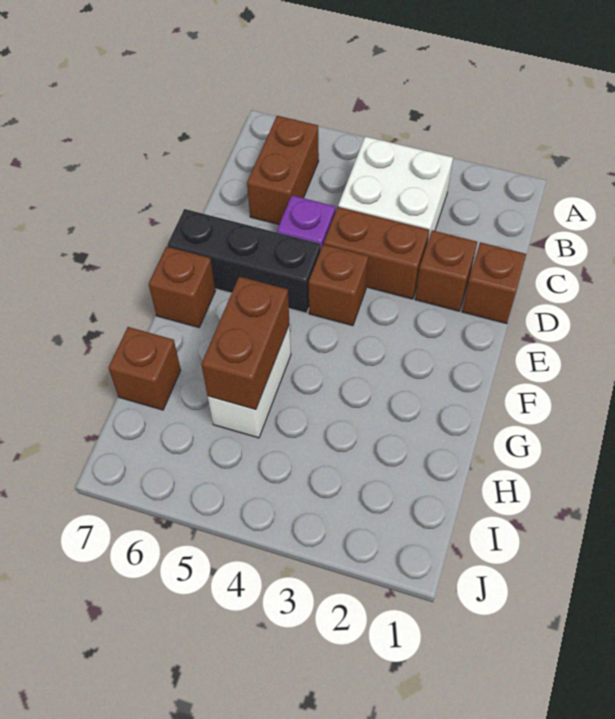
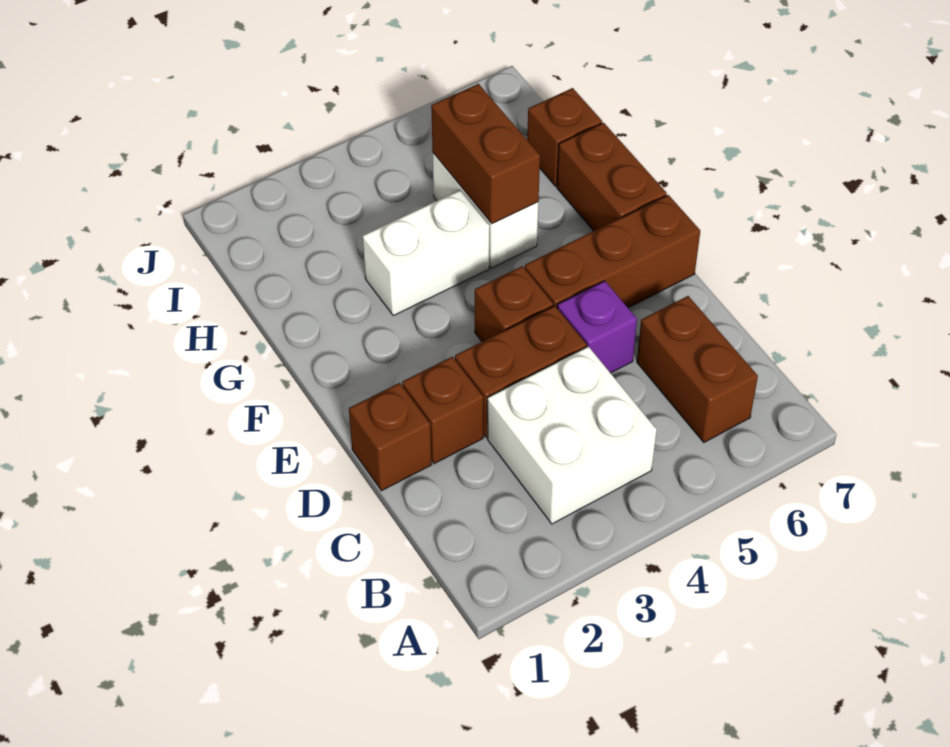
black brick E5:E7 level 1 -> brown brick E5:E7 level 1
brown brick F7 level 1 -> brown brick F7:G7 level 1
none -> white brick G3:G4 level 1

